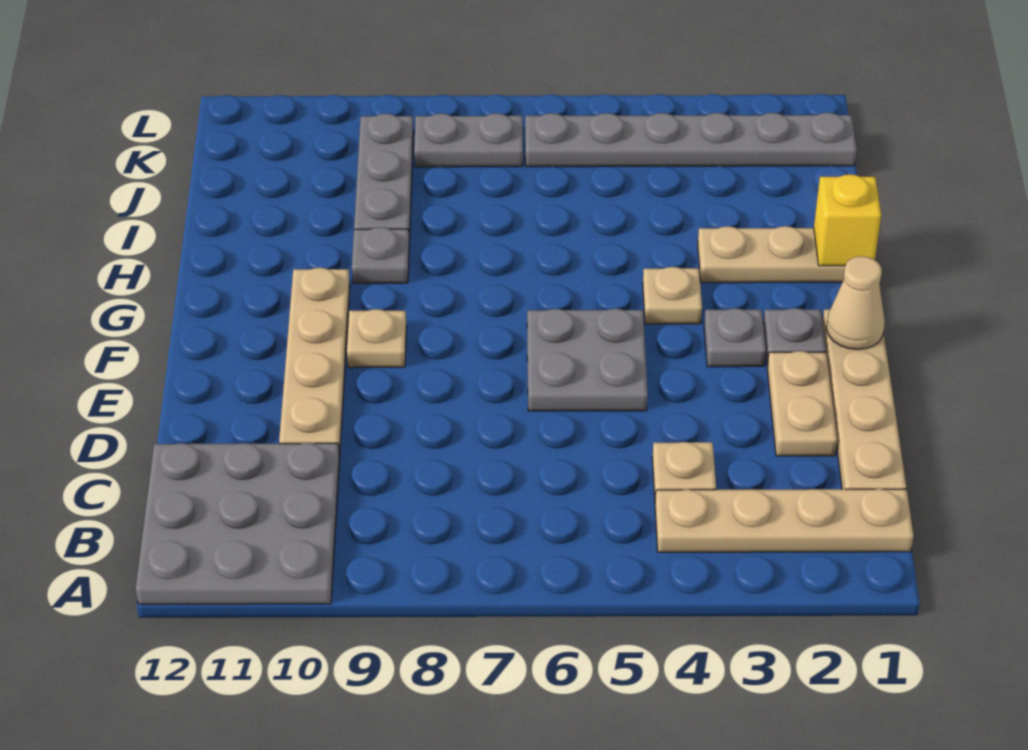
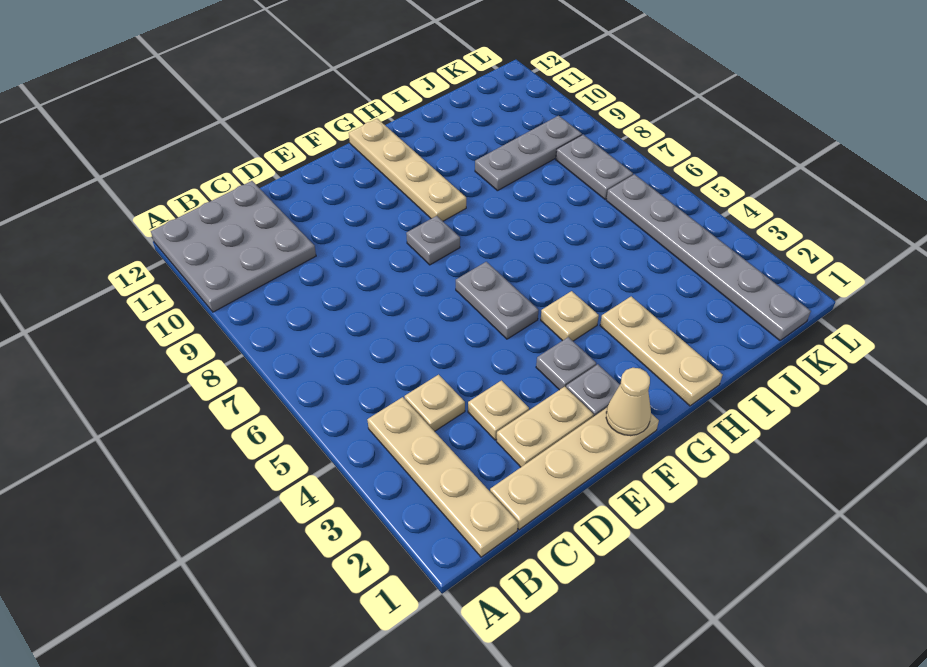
tan plate D10:G10 level 1 -> tan plate G9:G12 level 1
grey plate E5:F6 level 1 -> grey plate F5:F6 level 1
tan plate F9 level 1 -> tan plate D3 level 1
yellow brick H1 level 2 -> none
grey plate H9 level 1 -> grey plate F8 level 1

